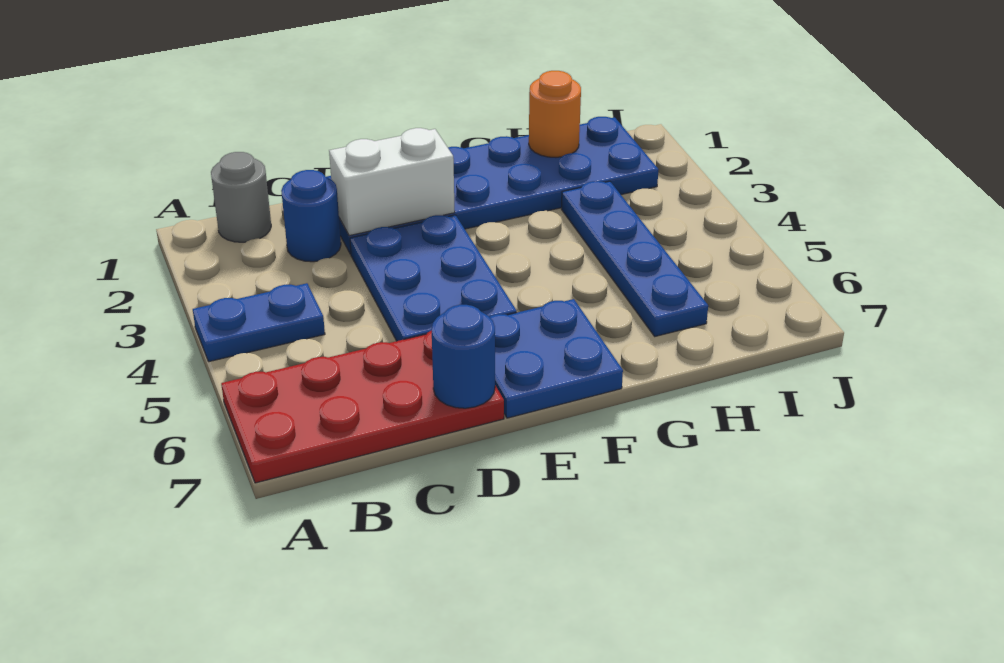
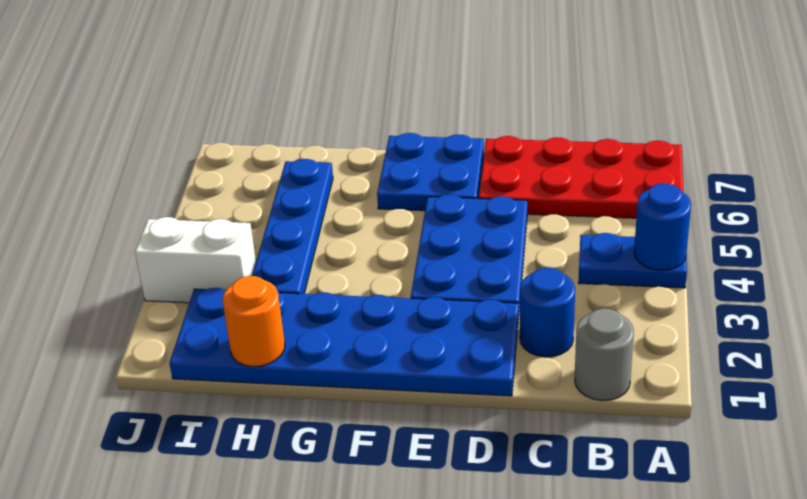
white brick D2:E2 level 2 -> white brick I3:J3 level 1
blue round brick D7 level 2 -> blue round brick A4 level 2

